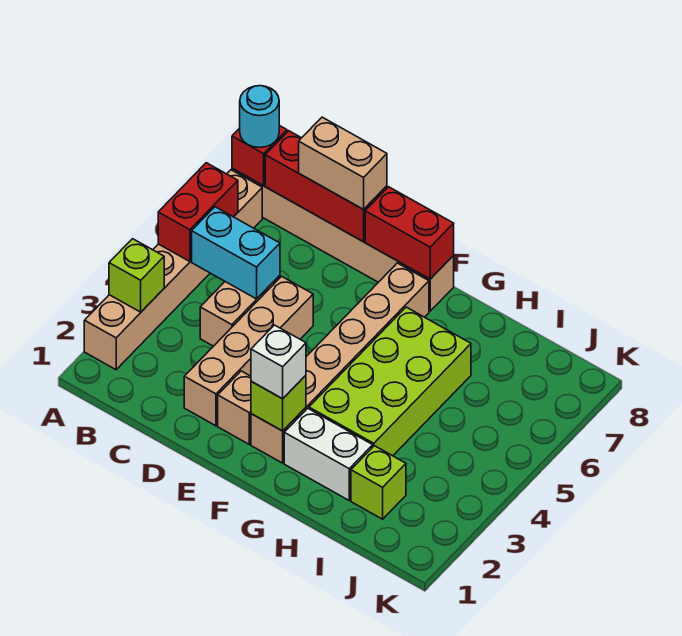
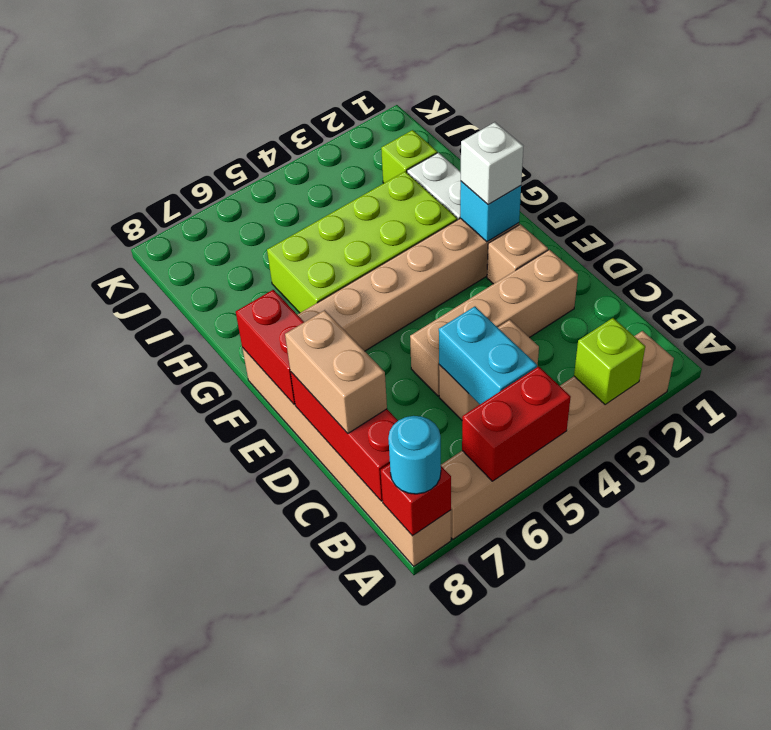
lime brick F2 level 2 -> cyan brick F2 level 2

